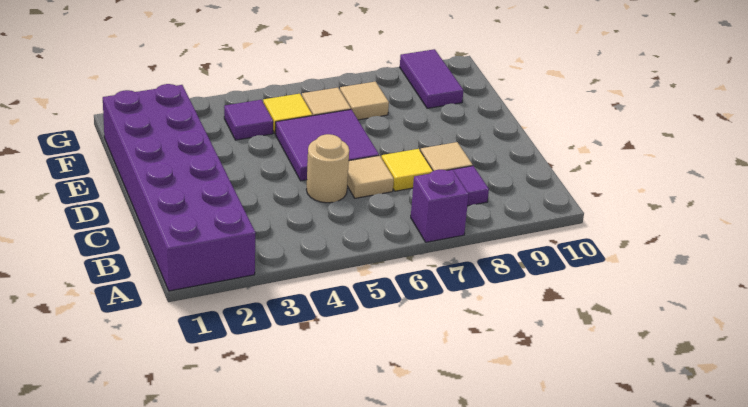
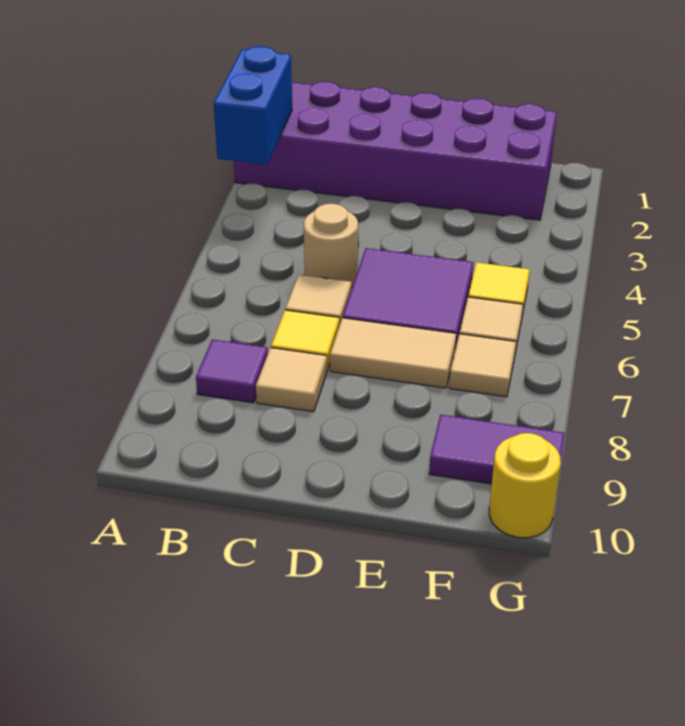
none -> blue brick A2:A3 level 2
purple brick A7 level 1 -> none
none -> tan tile D7:E7 level 1
purple tile F4 level 1 -> none
none -> yellow round brick G10 level 1

